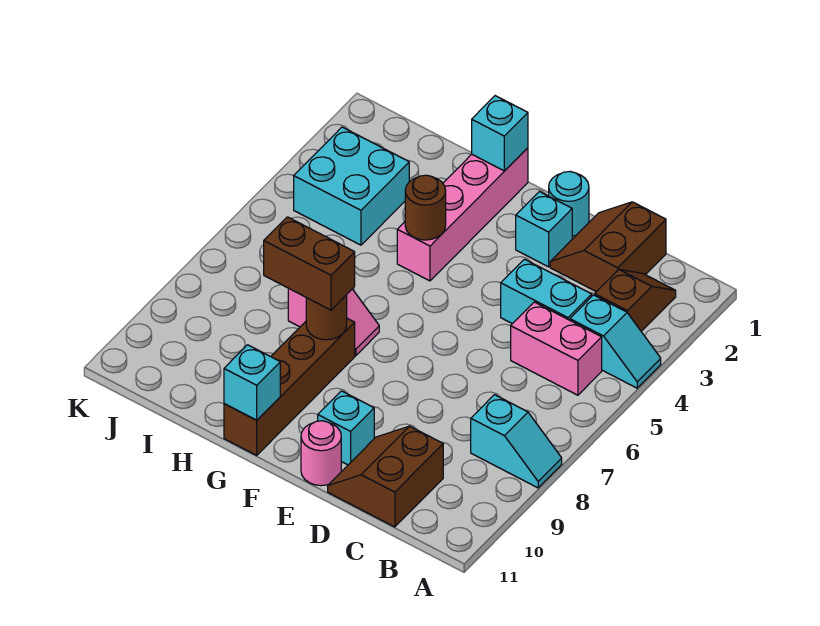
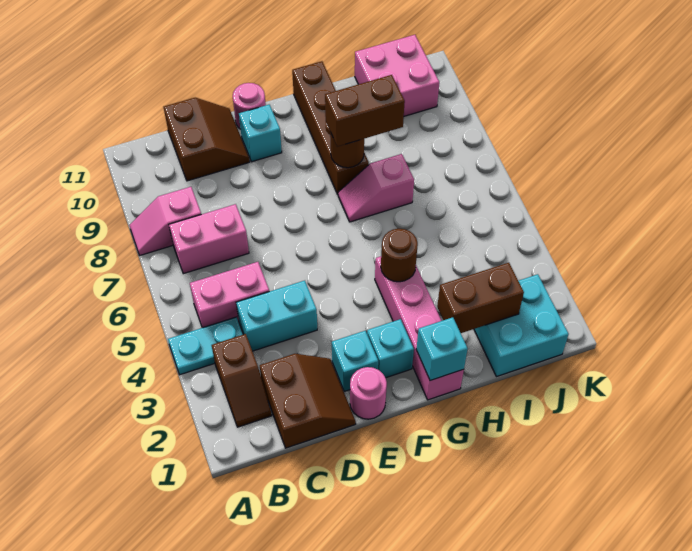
cyan slope A4:B4 level 1 top B -> cyan plate A4:B4 level 1
cyan slope A8:B8 level 1 top B -> pink slope A8:B8 level 1 top B
none -> pink brick B7:C7 level 1
cyan round brick E1 level 1 -> pink round brick E1 level 1
cyan brick G11 level 2 -> cyan brick F2 level 1
none -> brown brick H2:I2 level 2
cyan brick I3:J4 level 1 -> cyan brick I1:J2 level 1
none -> pink brick I10:J11 level 1

